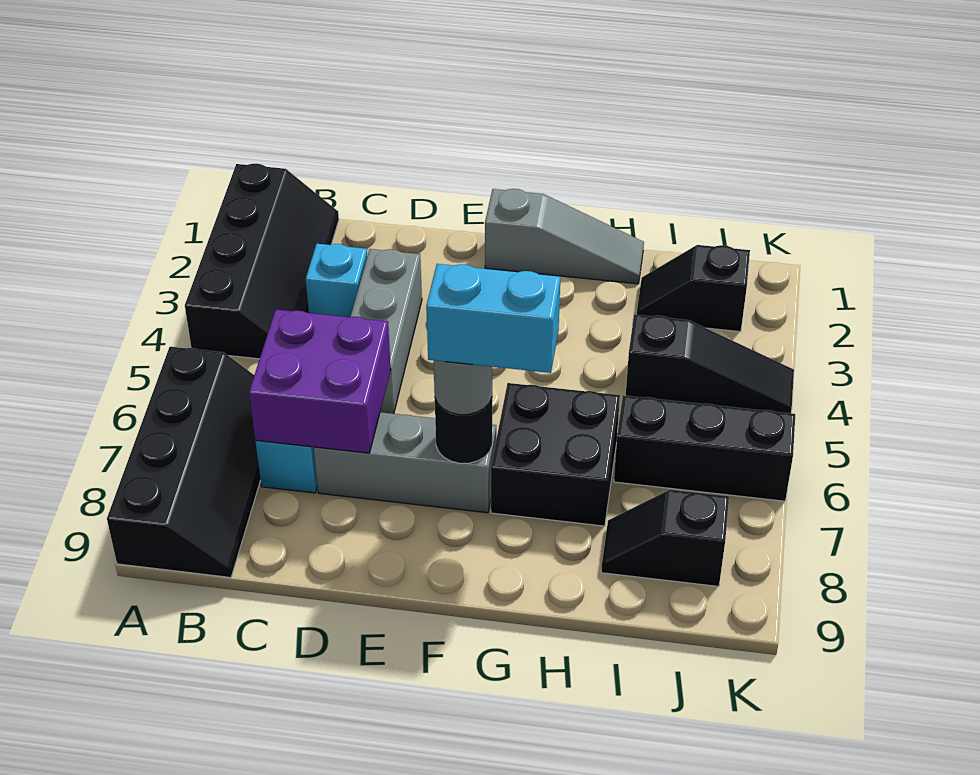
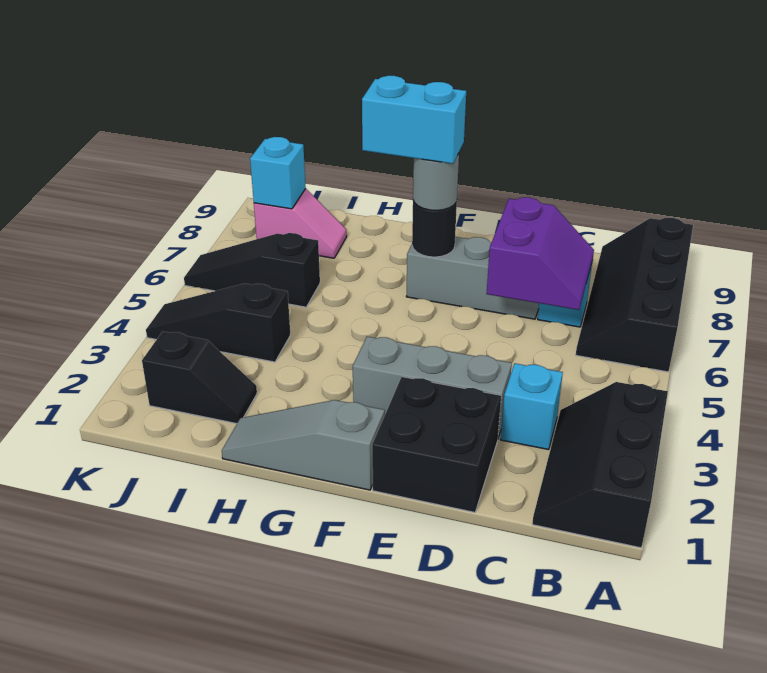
black slope A1:B4 level 1 top A -> black slope A1:B3 level 1 top A
purple brick C6:D7 level 2 -> purple slope C6:D7 level 2 top D
grey brick D3:D5 level 1 -> grey brick D3:F3 level 1
black brick G6:H7 level 1 -> black brick D1:E2 level 1
black brick I6:K6 level 1 -> black slope I6:K6 level 1 top I
black slope I8:J8 level 1 top J -> pink slope I8:J8 level 1 top J
none -> cyan brick J8 level 2

